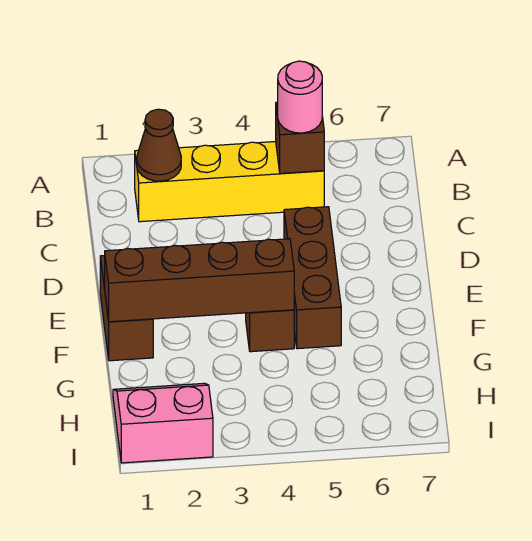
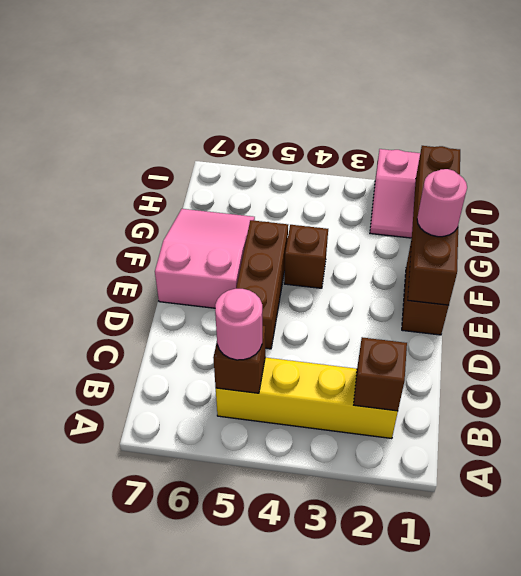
brown cone B2 level 2 -> brown brick B2 level 2
none -> pink slope E6:G7 level 1 top E
brown brick F1:F4 level 2 -> brown brick E1:H1 level 2
none -> pink round brick F1 level 3

